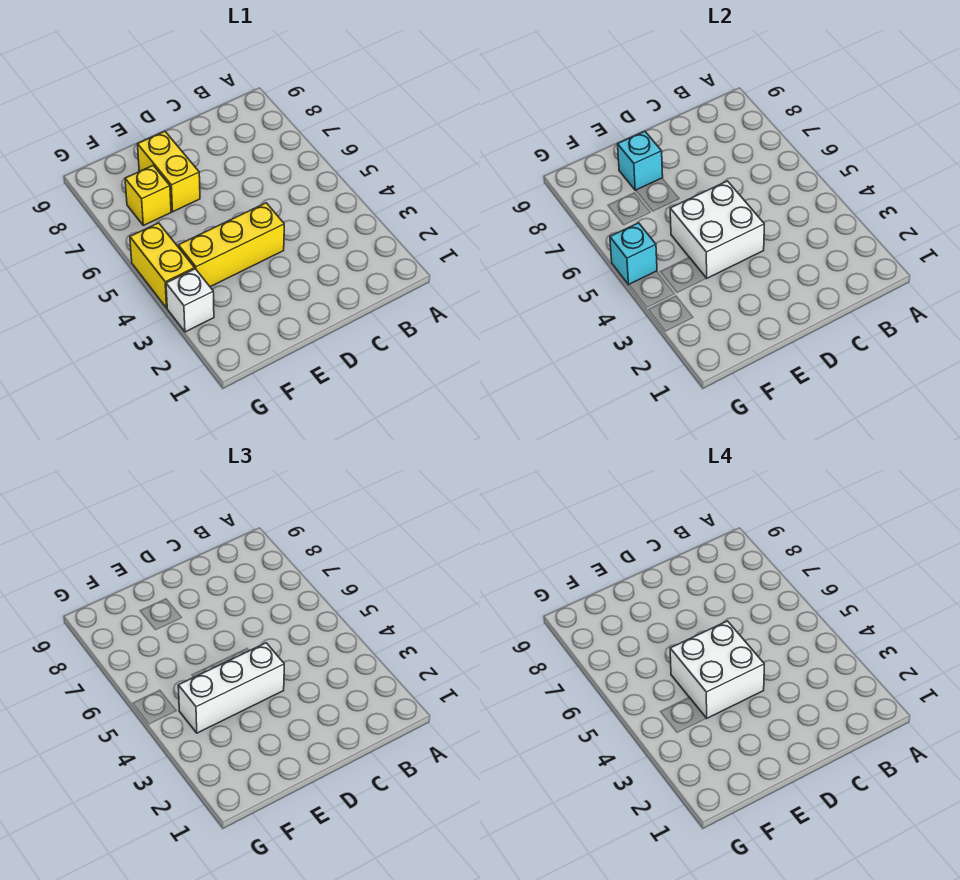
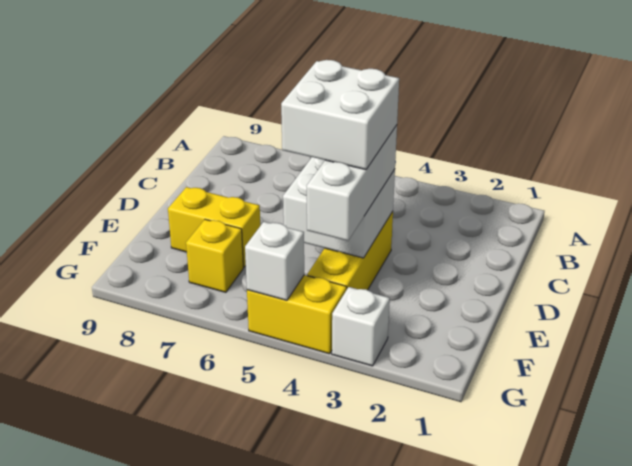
cyan brick E8 level 2 -> none
cyan brick G5 level 2 -> white brick G5 level 2

